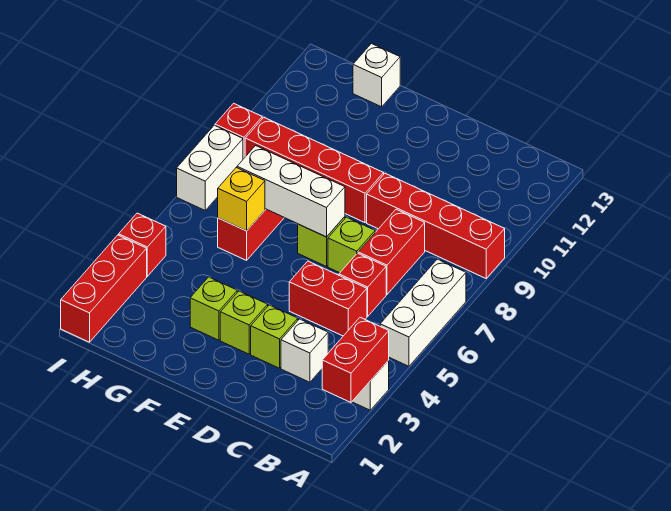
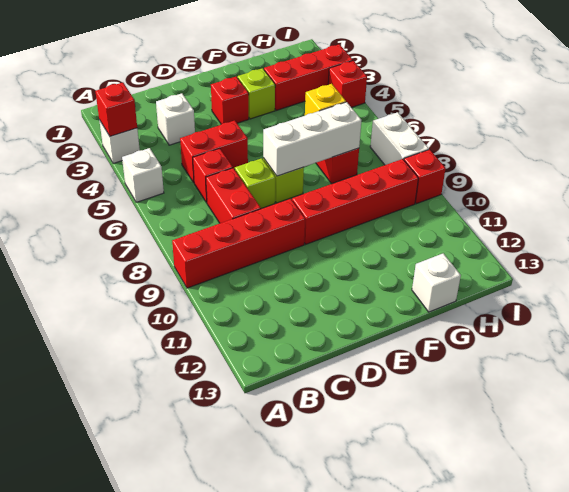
red brick A2:A3 level 2 -> red brick A3 level 2
white brick A5:A7 level 1 -> white brick A5 level 1
lime brick D3 level 1 -> none
lime brick E3 level 1 -> red brick E3 level 1
red brick I1:I3 level 1 -> red brick G3:I3 level 1

